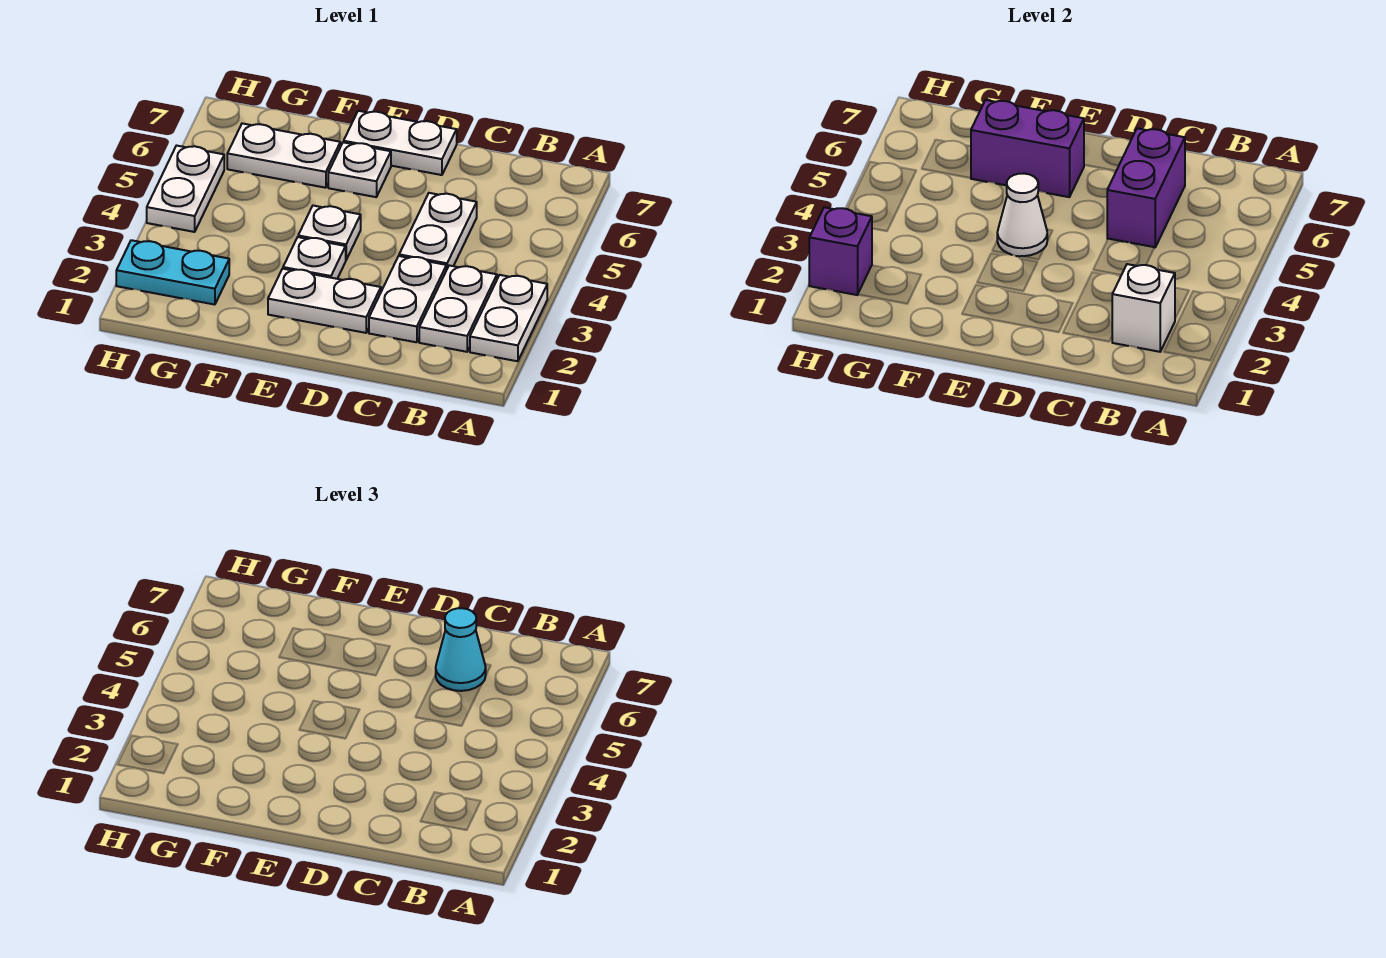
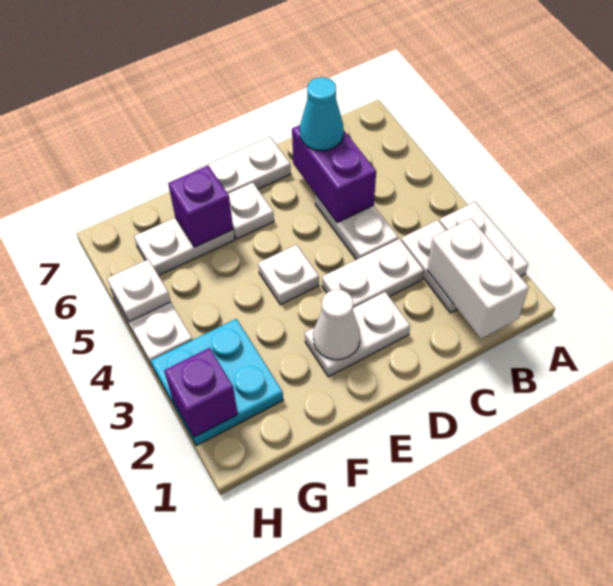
white brick B2 level 2 -> white brick B1:B2 level 2
white plate C2:C3 level 1 -> white plate C3:D3 level 1
white plate E3 level 1 -> white plate H5 level 2
white cone E4 level 2 -> white cone E2 level 2
purple brick E6:F6 level 2 -> purple brick F6 level 2
cyan plate G2:H2 level 1 -> cyan plate G2:H3 level 1

